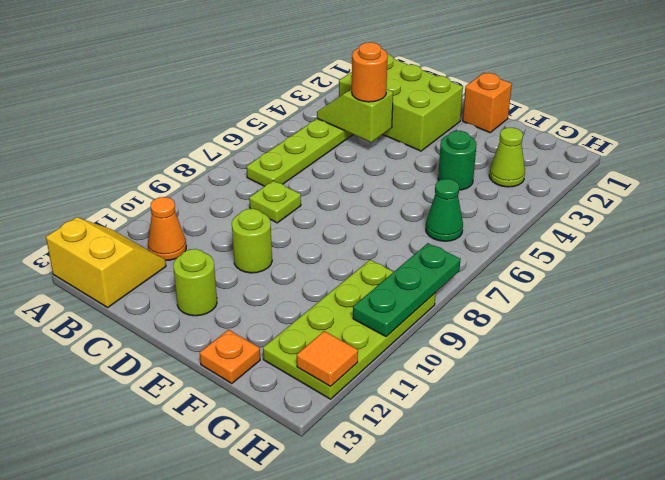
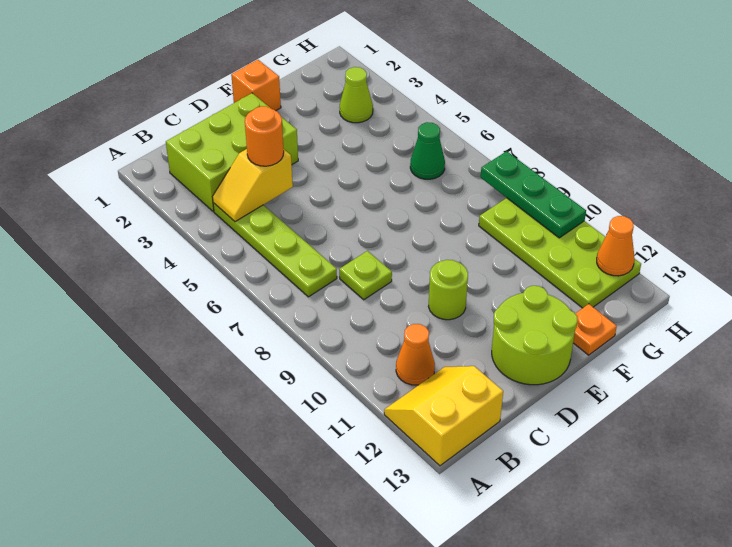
lime slope B4:C4 level 2 top C -> yellow slope B4:C4 level 2 top C
lime round brick D12 level 1 -> lime round brick D12:E13 level 1
green round brick F4 level 1 -> none
orange tile H12 level 2 -> orange cone H12 level 2

